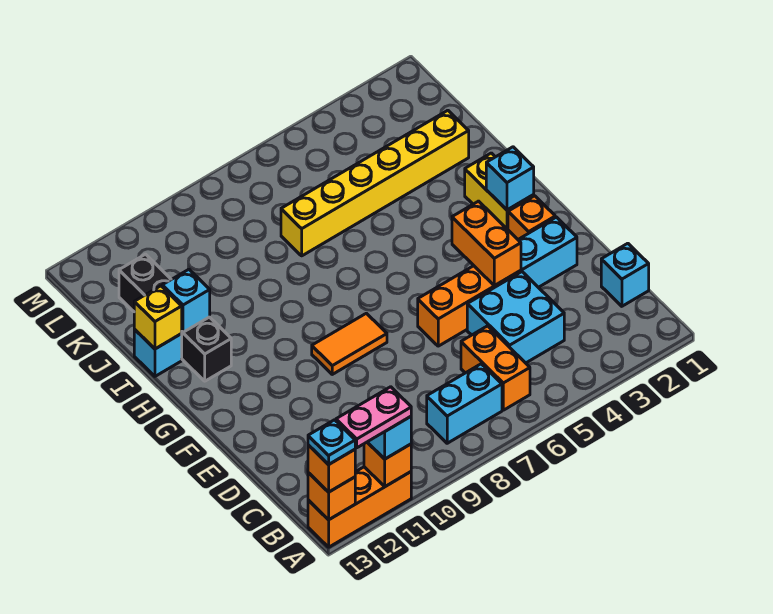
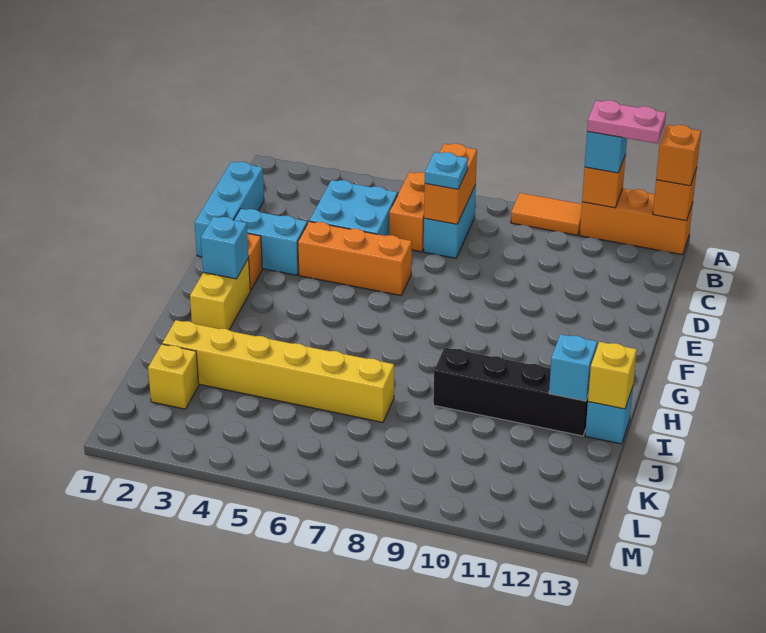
cyan plate A13 level 4 -> cyan plate C7 level 3
cyan brick B7:B8 level 1 -> cyan brick B7:C7 level 1
cyan brick C1 level 1 -> cyan brick C1:E1 level 1
orange brick E4:F4 level 2 -> orange brick B7:C7 level 2
orange tile F8:F9 level 1 -> orange tile A9:A10 level 1
black brick H12:K12 level 1 -> black brick I9:I12 level 1
none -> yellow brick K2 level 1

